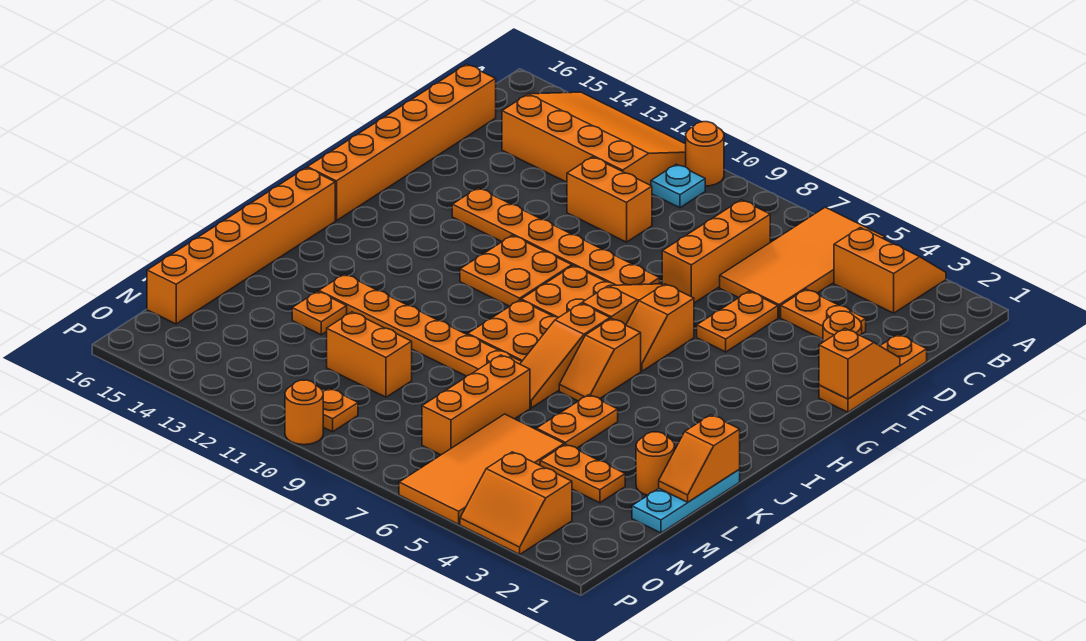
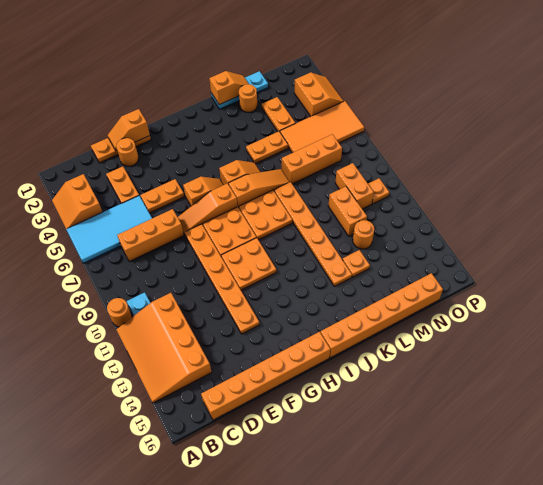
orange tile A5:D6 level 1 -> cyan tile A5:D6 level 1
orange brick D10:D11 level 1 -> orange brick N9:N10 level 1
orange round brick P10 level 1 -> orange round brick M12 level 1

